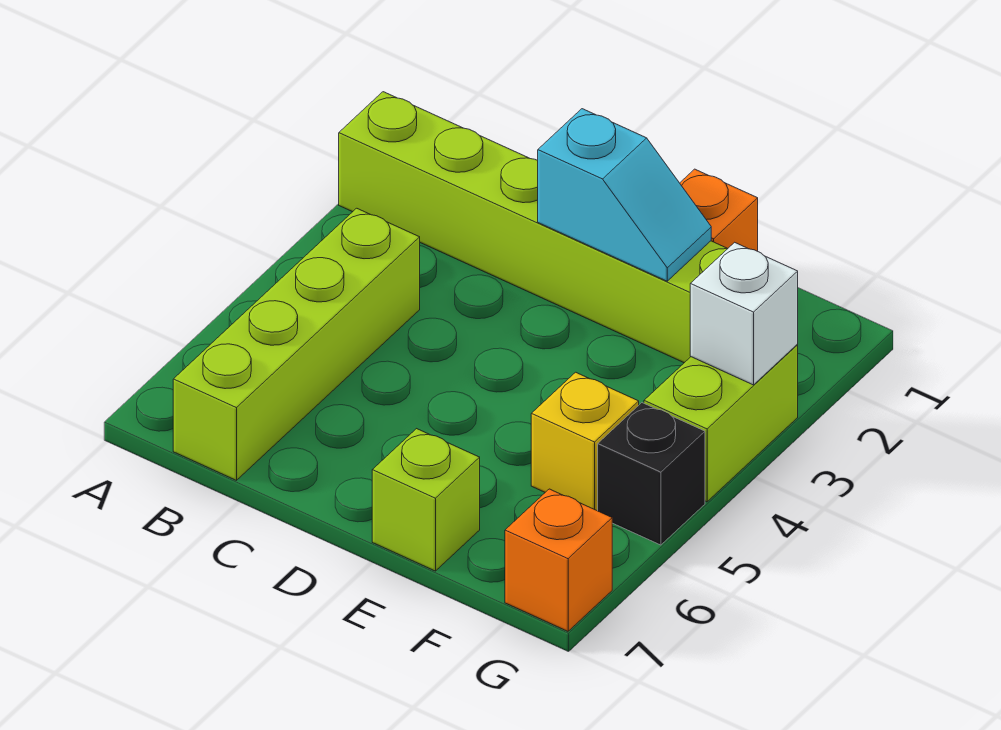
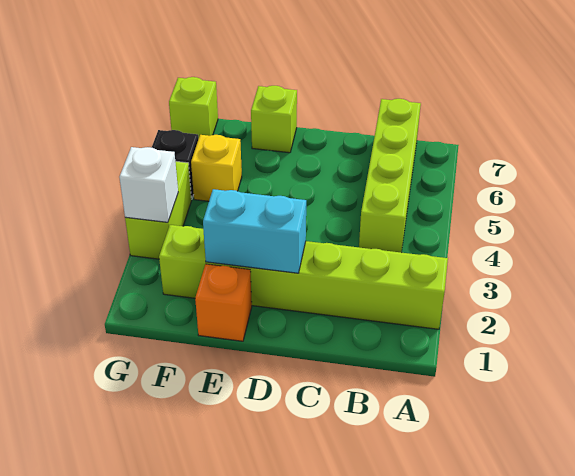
cyan slope D2:E2 level 2 top D -> cyan brick D2:E2 level 2
orange brick G7 level 1 -> lime brick G7 level 1

